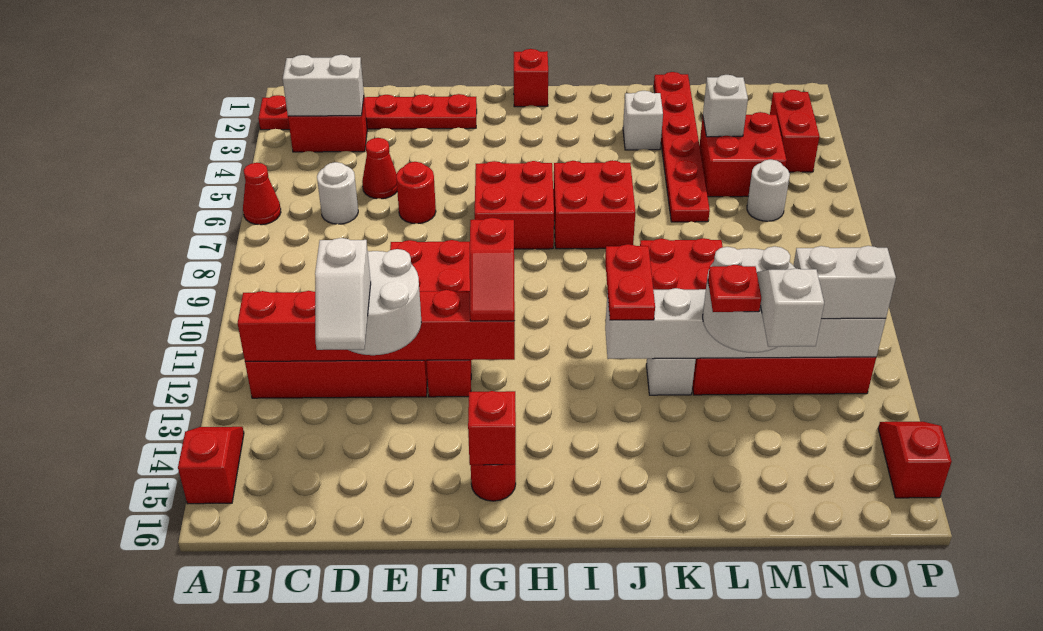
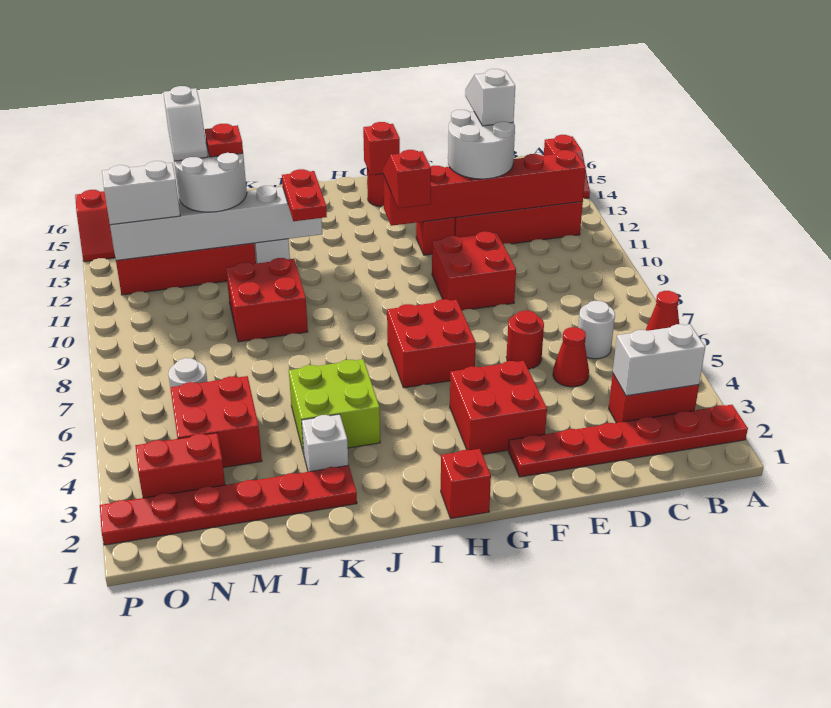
red brick I6:J7 level 1 -> red brick F3:G4 level 1
none -> lime brick J4:K5 level 1
red plate L1:L6 level 1 -> red plate K2:P2 level 1
white brick M4 level 2 -> none
red brick O3:O4 level 1 -> red brick N3:O3 level 1

